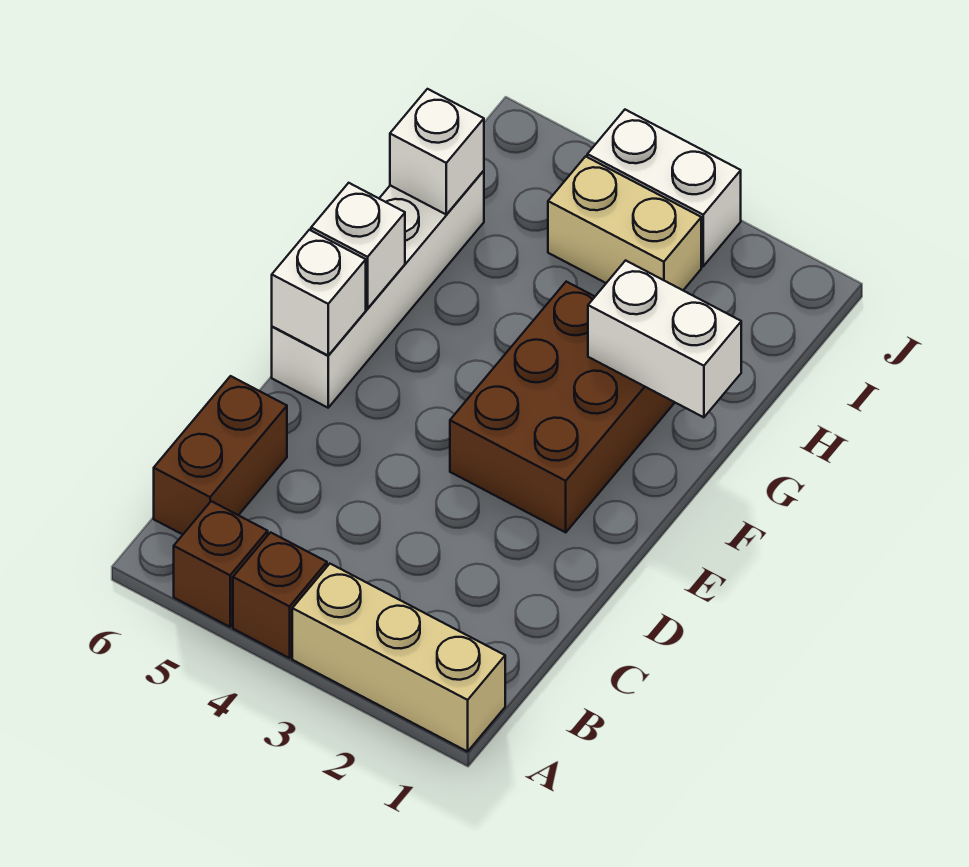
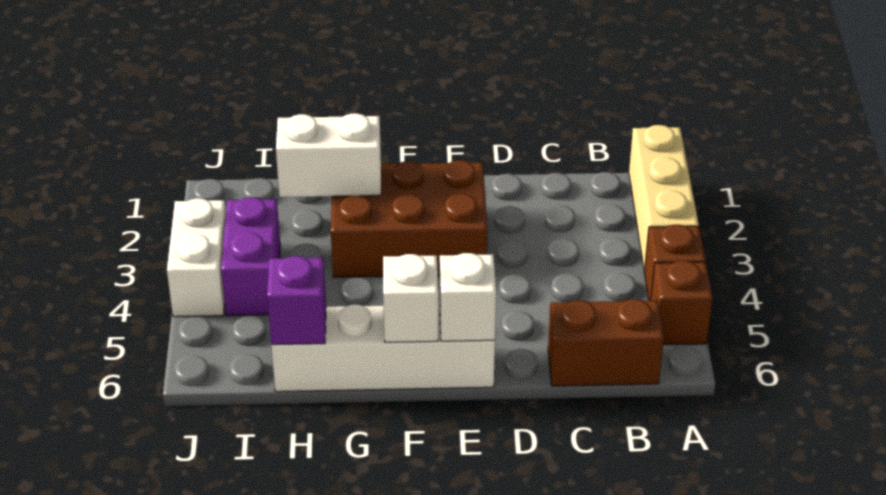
white brick G1:G2 level 2 -> white brick G2:H2 level 2
white brick H6 level 2 -> purple brick H6 level 2
tan brick I3:I4 level 1 -> purple brick I3:I4 level 1

